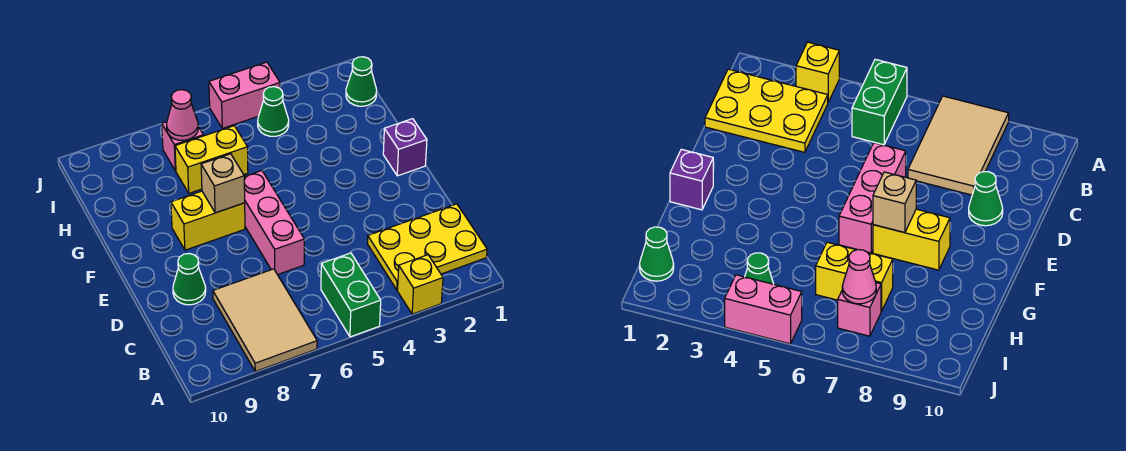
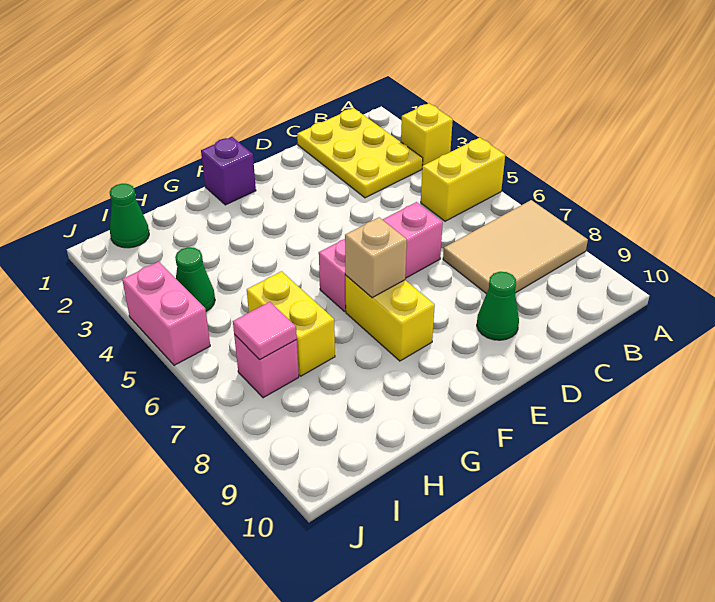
green brick A5:B5 level 1 -> yellow brick A5:B5 level 1
pink cone I7 level 2 -> pink tile I7 level 2

